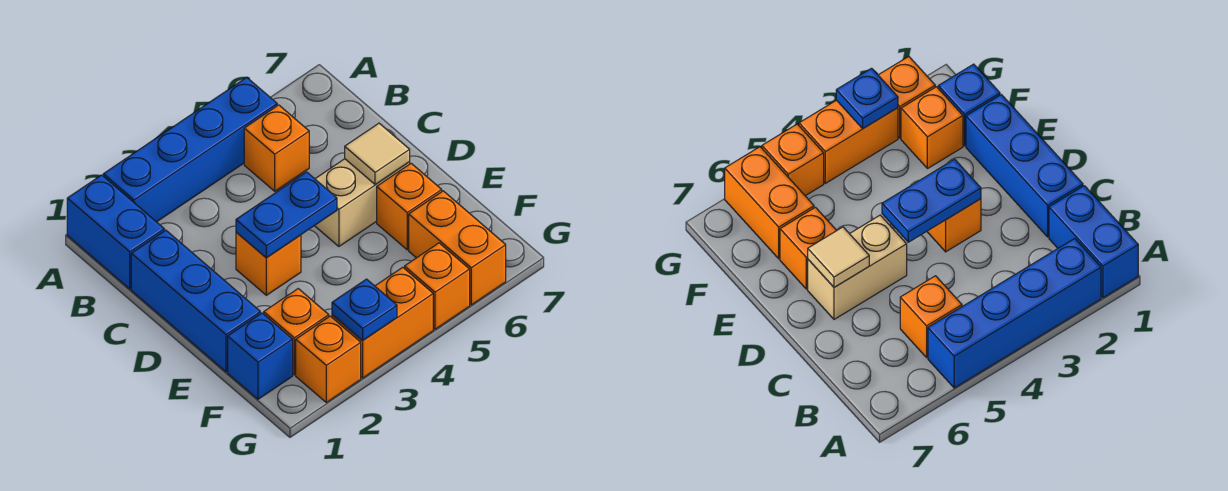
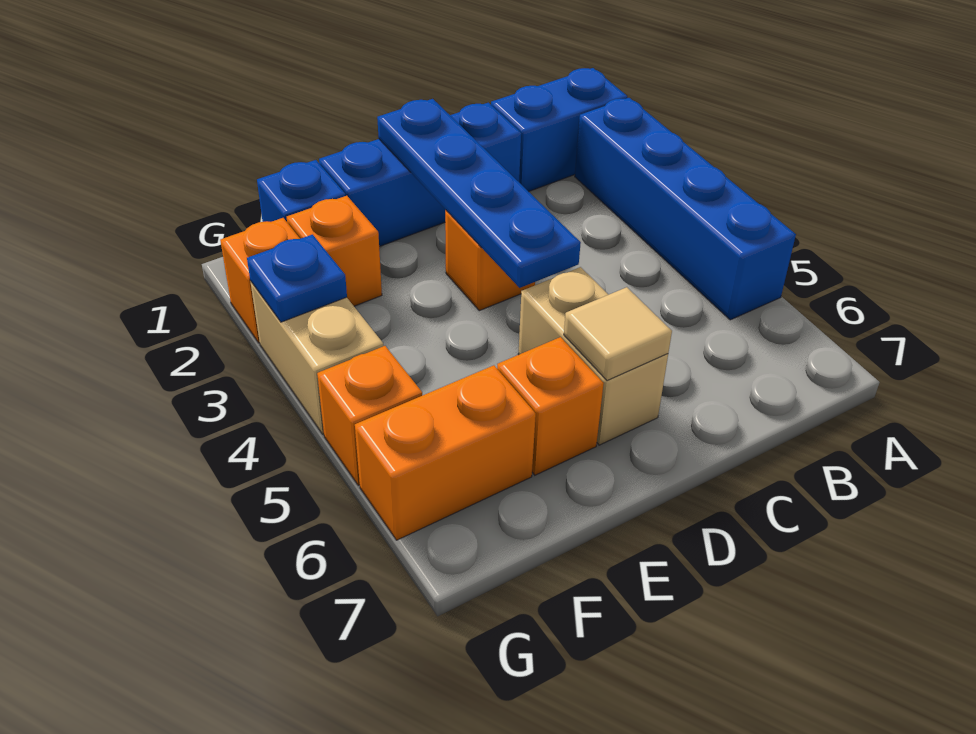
orange brick B5 level 1 -> none
blue plate D3:D4 level 2 -> blue plate D1:D4 level 2
orange brick G3:G4 level 1 -> tan brick G3:G4 level 1

